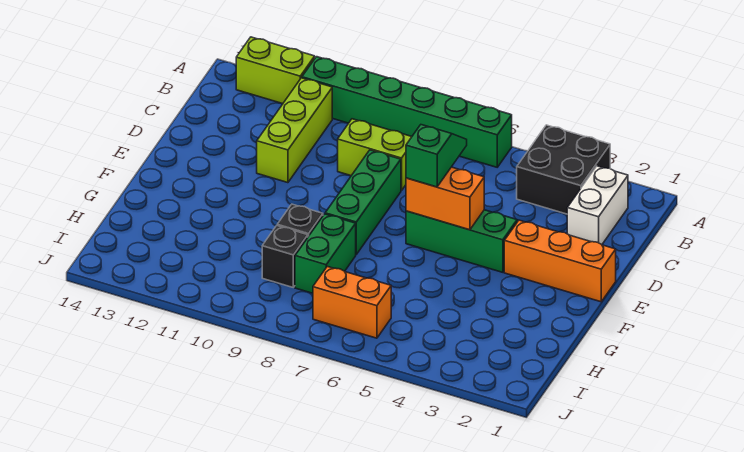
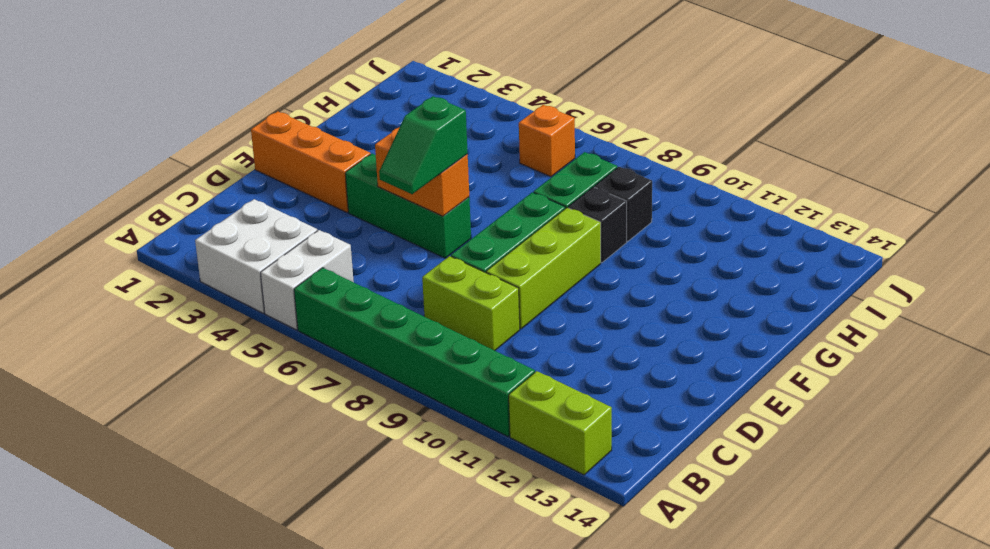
black brick A3:B4 level 1 -> white brick A3:B4 level 1
white brick B2:C2 level 1 -> white brick A5:B5 level 1
lime brick B11:D11 level 1 -> lime brick D9:F9 level 1
orange brick I6:I7 level 1 -> orange brick I6 level 1

